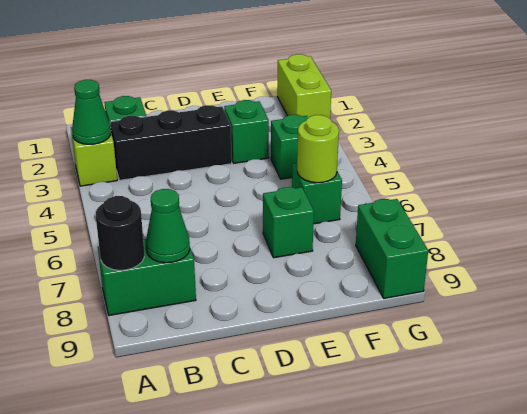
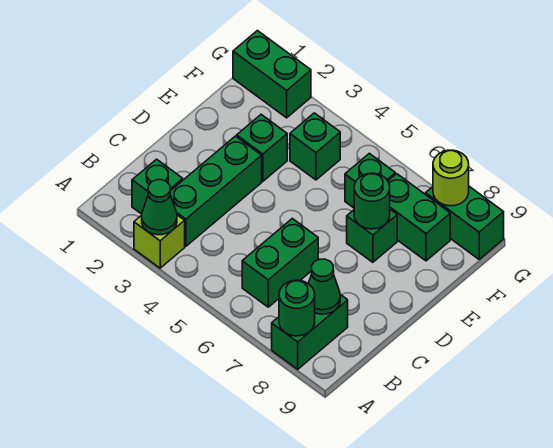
black round brick A8 level 2 -> green round brick A8 level 2
black brick B3:D3 level 1 -> green brick B3:D3 level 1
none -> green brick B6:C6 level 1
none -> green round brick E7 level 2
lime round brick F6 level 2 -> lime round brick G8 level 2
none -> green brick F7:F8 level 1
lime brick G1:G2 level 1 -> green brick G1:G2 level 1

